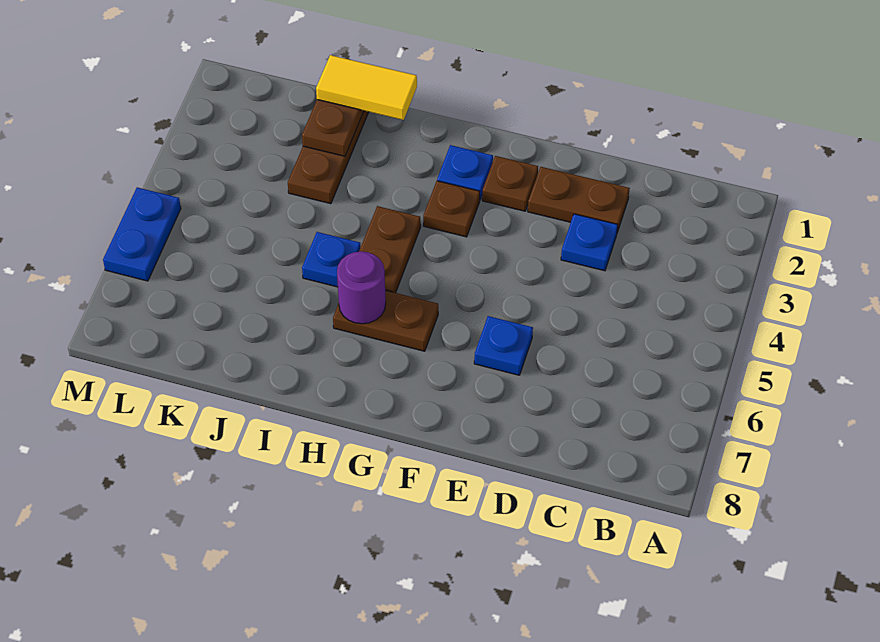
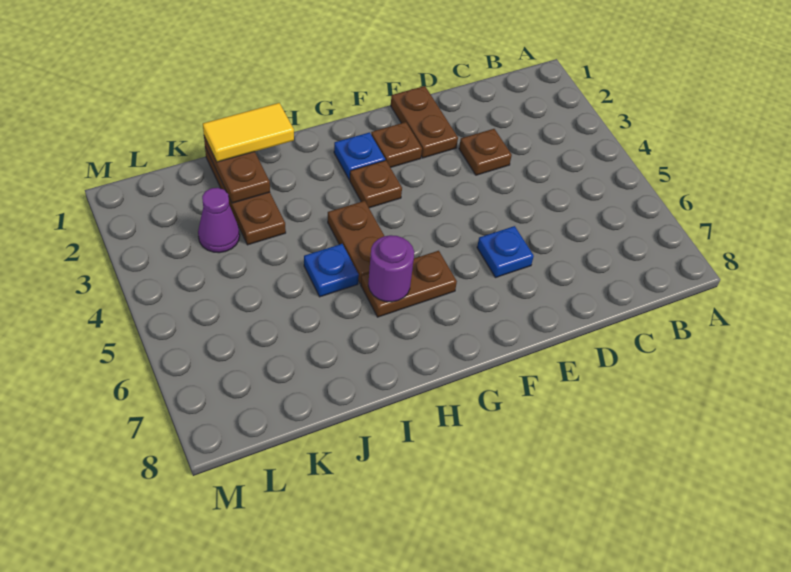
brown plate D2:E2 level 1 -> brown plate E1:E2 level 1
blue plate D3 level 1 -> brown plate D3 level 1
none -> purple cone K3 level 1
blue plate M5:M6 level 1 -> none

